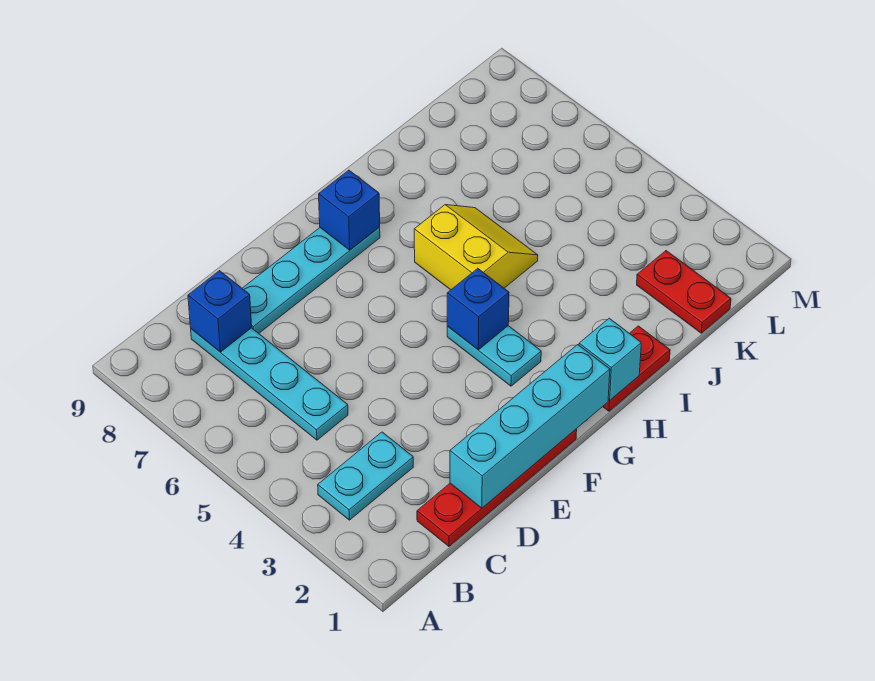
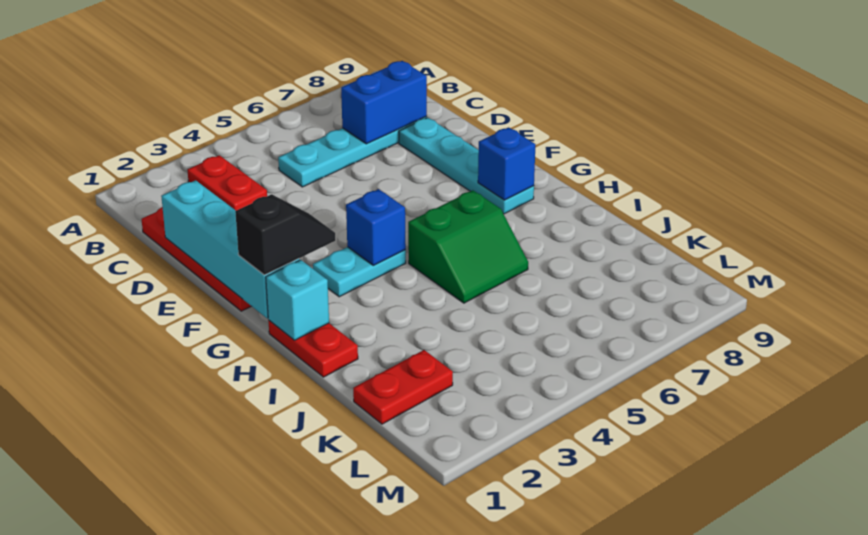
cyan plate B3:C3 level 1 -> red plate B3:C3 level 1
blue brick C8 level 2 -> blue brick C7:C8 level 2
none -> black slope G1:G2 level 3 top 1
yellow slope H5:I6 level 1 top H -> green slope H5:I6 level 1 top H

